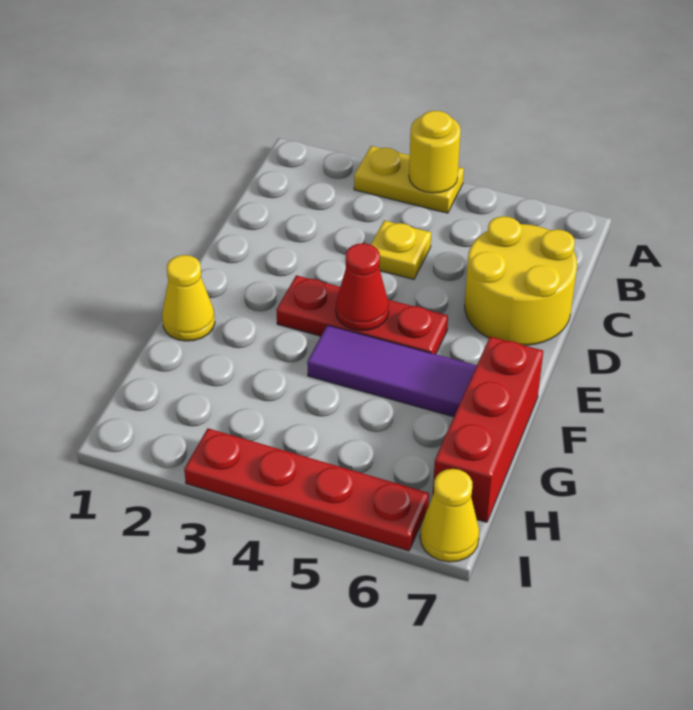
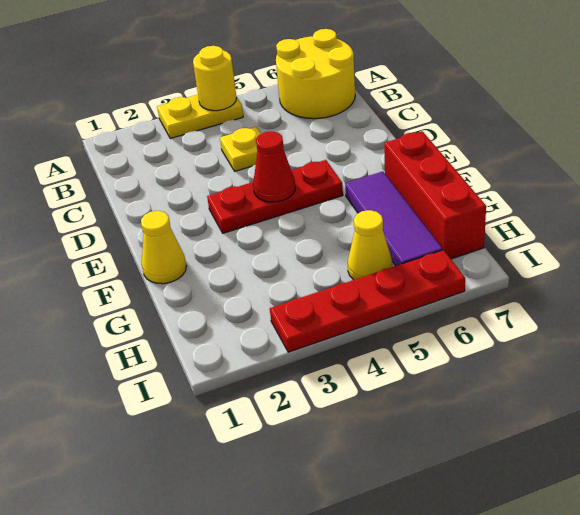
yellow round brick C6:D7 level 1 -> yellow round brick A6:B7 level 1
purple tile F4:F6 level 1 -> purple tile F6:H6 level 1
yellow cone I7 level 1 -> yellow cone H5 level 1

